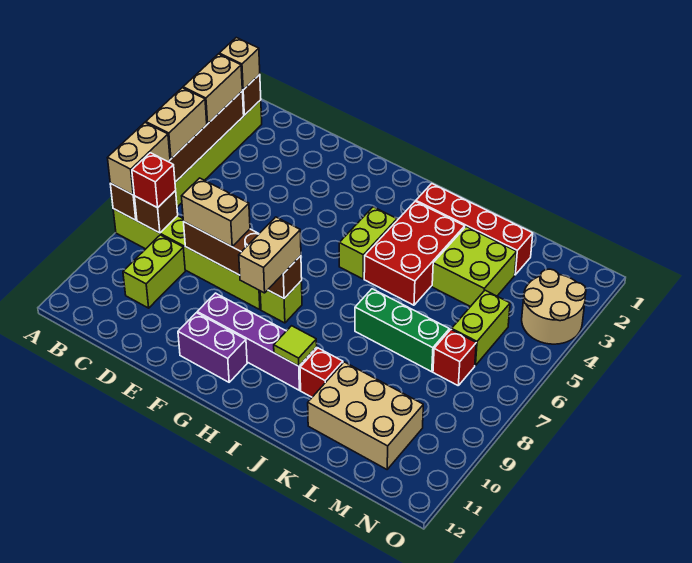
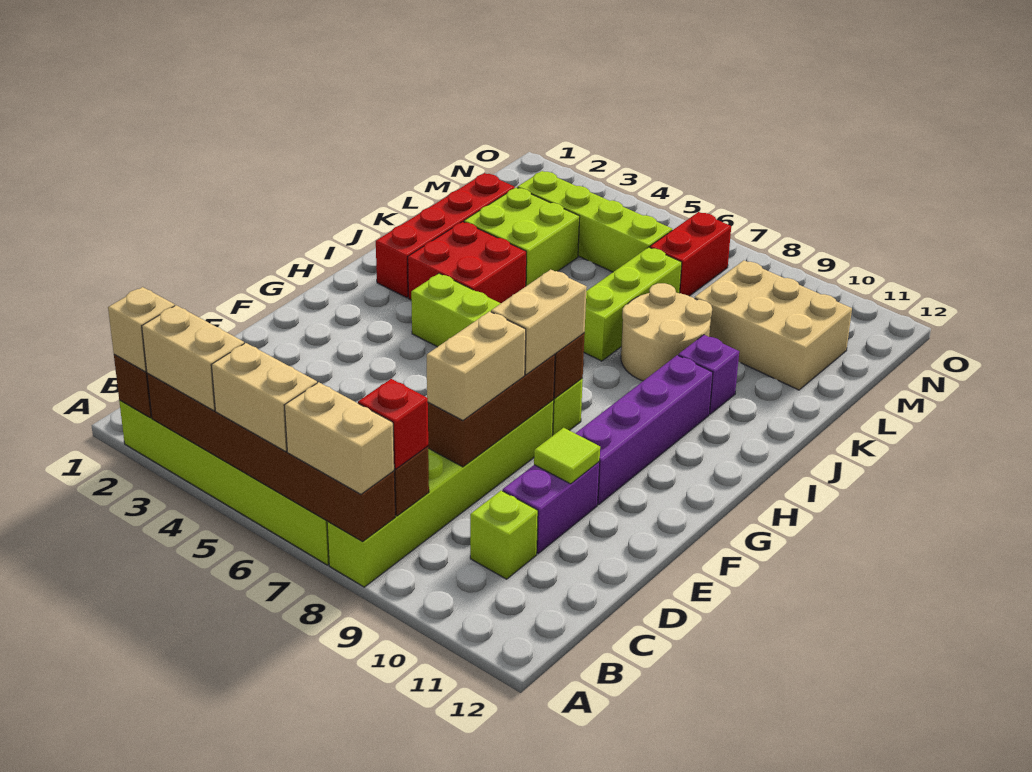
lime brick C9:C10 level 1 -> lime brick C10 level 1
purple brick F11:G11 level 1 -> purple brick D10:E10 level 1
tan brick G8:G9 level 3 -> tan brick F8:G8 level 3
red brick I3:J5 level 1 -> red brick I3:J4 level 1
lime tile I10 level 2 -> lime tile E10 level 2
green brick J7:L7 level 1 -> lime brick J7:L7 level 1
red brick J10 level 1 -> purple brick J10 level 1
tan brick K10:M11 level 1 -> tan brick L9:M11 level 1
lime brick M5:M6 level 1 -> lime brick M3:M6 level 1
red brick M7 level 1 -> red brick M7:N7 level 1
tan round brick N3:O4 level 1 -> tan round brick J8:K9 level 1

